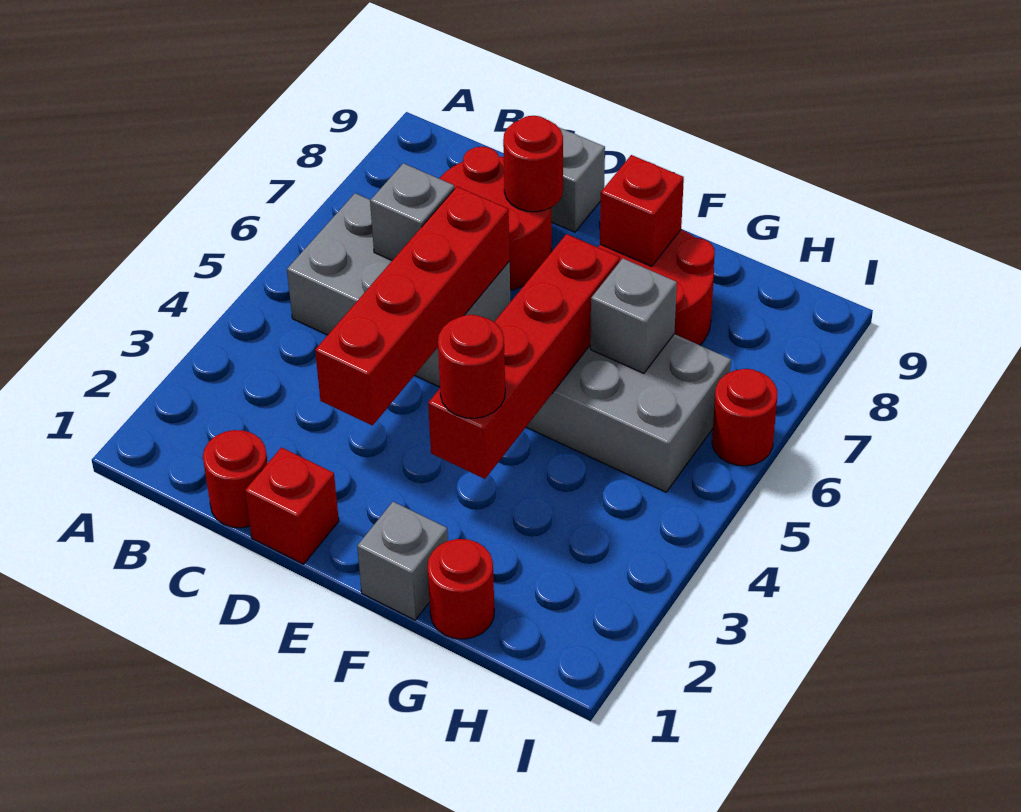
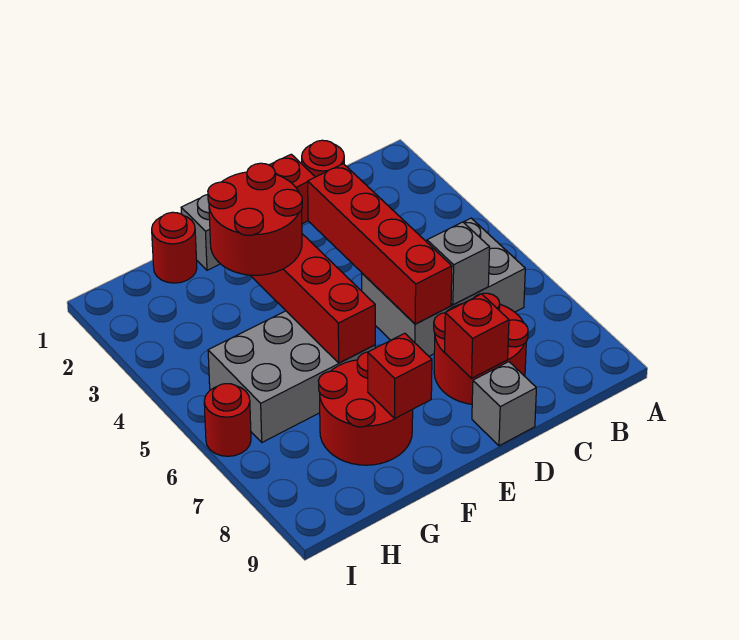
red round brick D8 level 2 -> red brick D8 level 2
red round brick F3 level 3 -> red round brick F3:G4 level 3
grey brick G6 level 2 -> none

